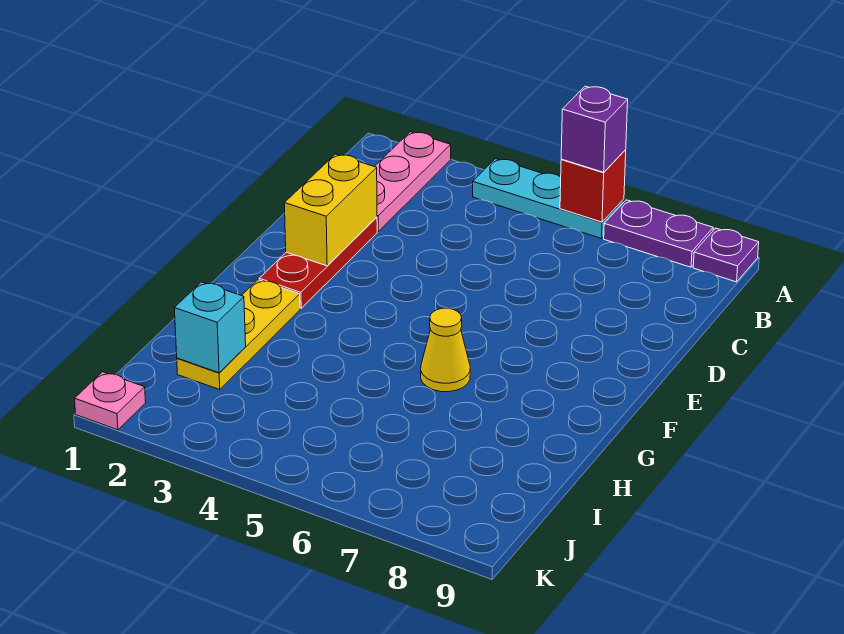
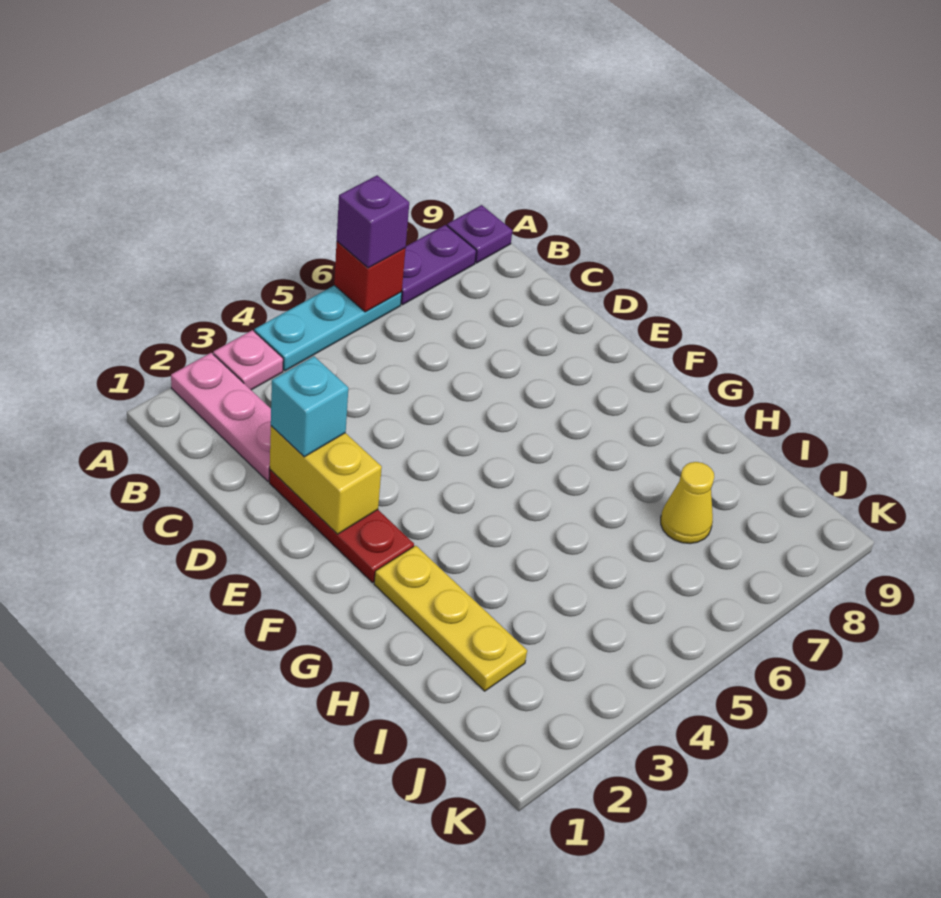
yellow cone G6 level 1 -> yellow cone I7 level 1
cyan brick I2 level 2 -> cyan brick D2 level 3
pink plate K1 level 1 -> pink plate A3 level 1

